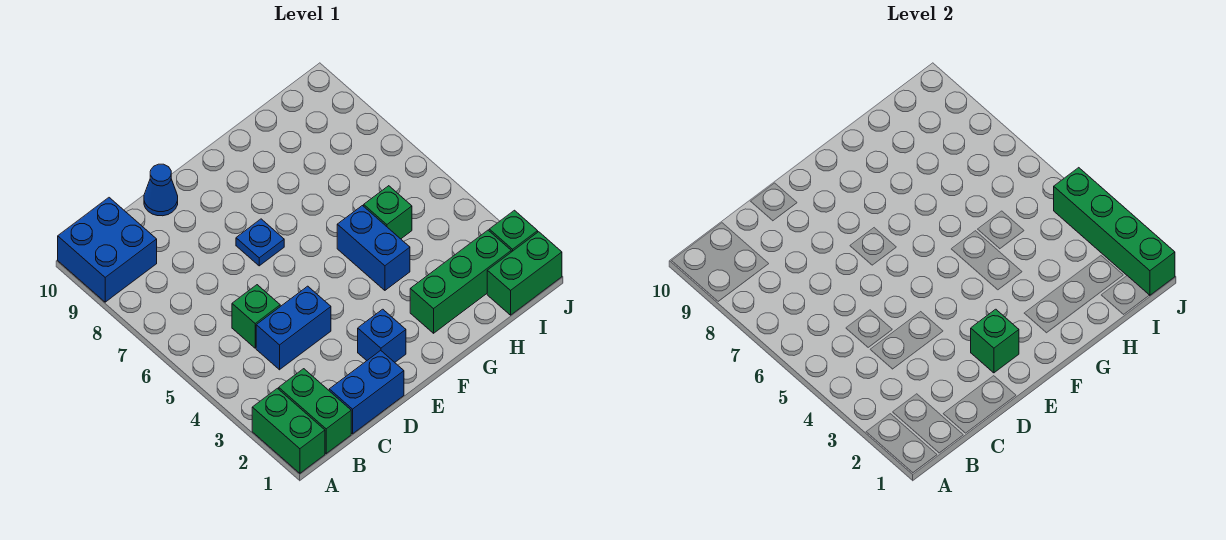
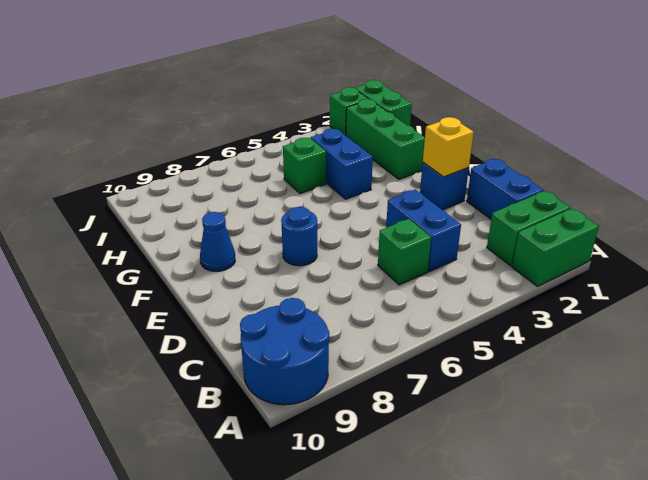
blue brick A9:B10 level 1 -> blue round brick A9:B10 level 1
blue cone D10 level 1 -> blue cone F9 level 1
green brick E2 level 2 -> yellow brick E2 level 2
blue plate E7 level 1 -> blue round brick E7 level 1
blue brick G4:G5 level 1 -> blue brick G4:H4 level 1
green brick J1:J4 level 2 -> none

